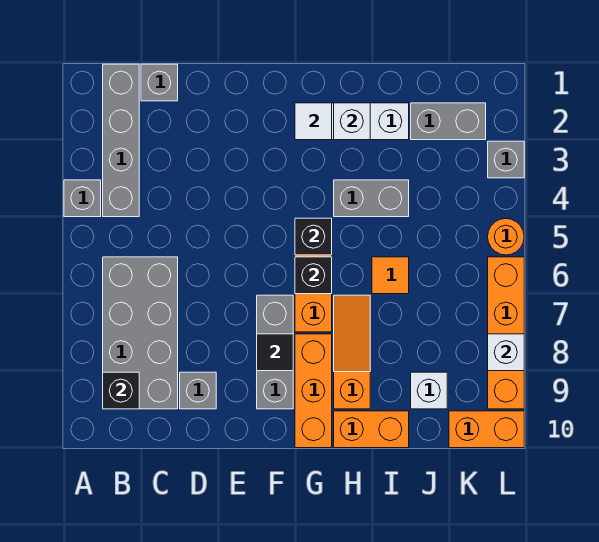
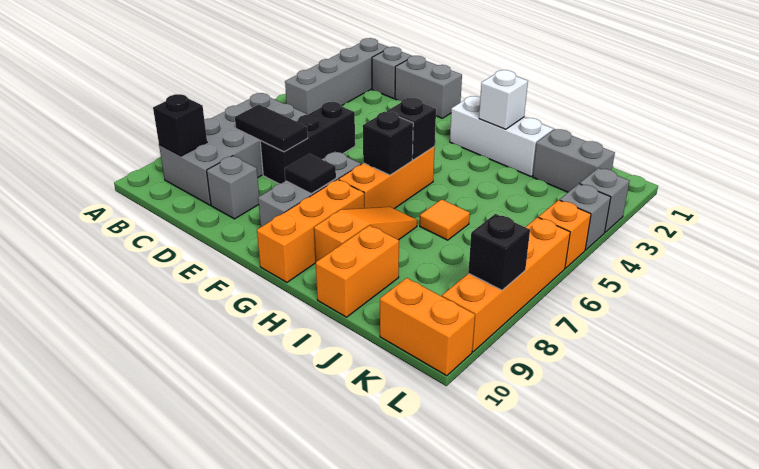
grey brick A4 level 1 -> grey brick L4 level 1
none -> black tile C7:D7 level 2
none -> black brick D5:D7 level 1
white tile G2 level 2 -> none
grey brick H4:I4 level 1 -> grey brick D1:E1 level 1
orange brick H10:I10 level 1 -> orange brick I9:I10 level 1
white brick J9 level 1 -> none
orange round brick L5 level 1 -> orange brick L5 level 1
white brick L8 level 2 -> black brick L8 level 2

